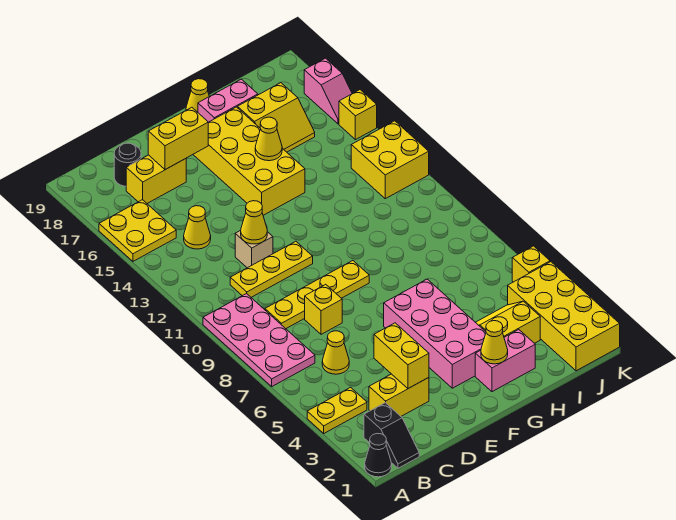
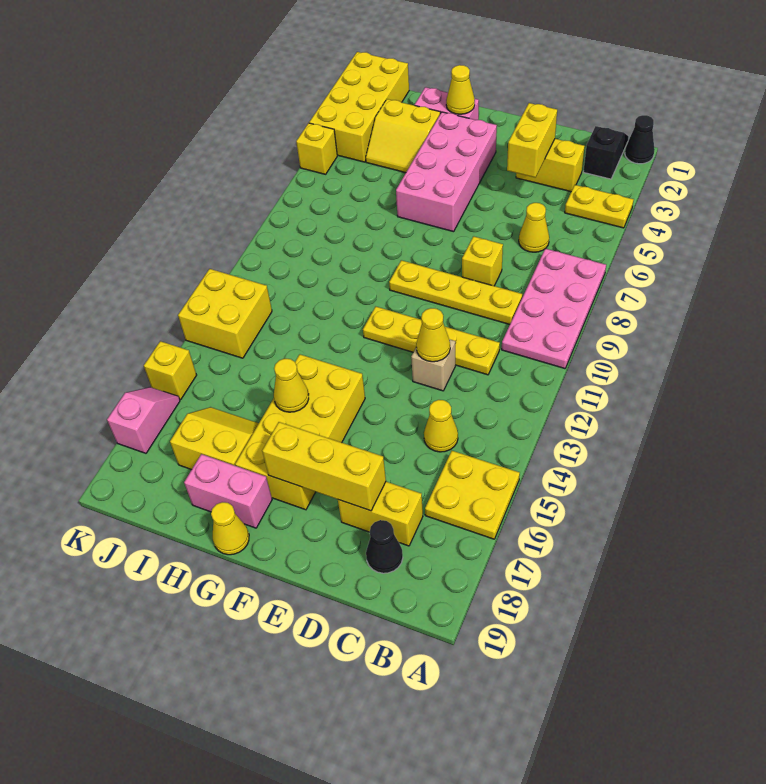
yellow plate C11:E11 level 1 -> yellow plate C11:F11 level 1
black round brick C18 level 1 -> black cone C18 level 1
yellow brick D17:E17 level 2 -> yellow brick D17:F17 level 2

